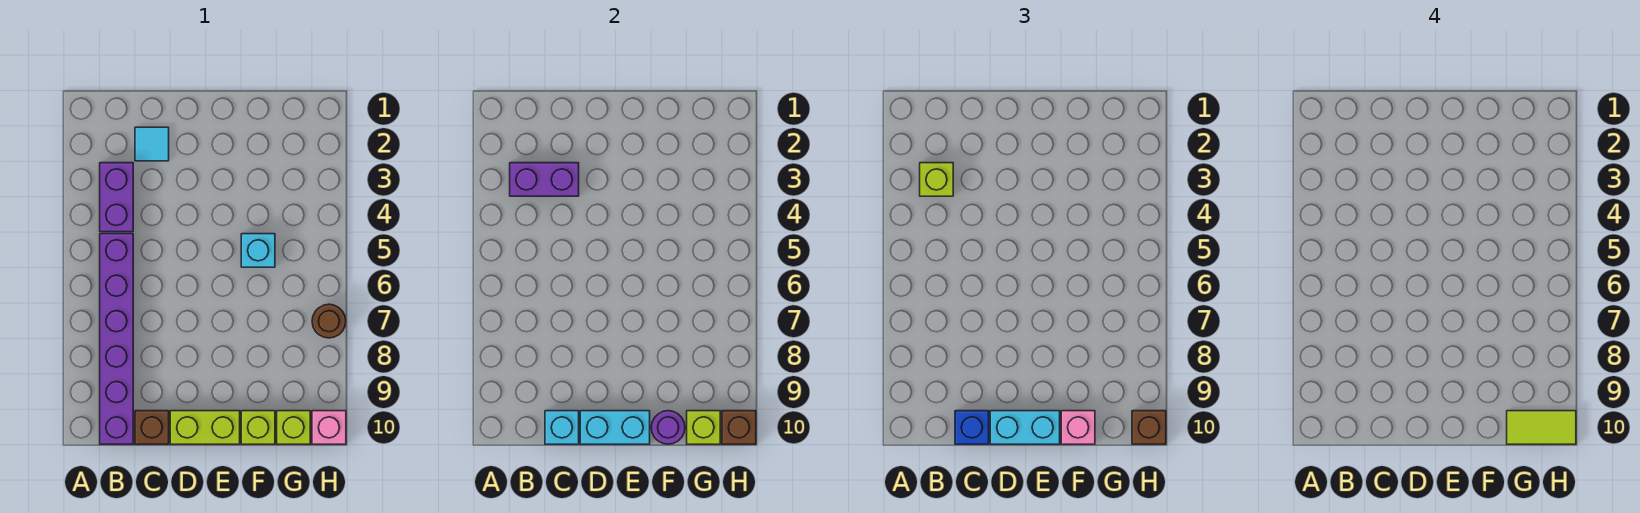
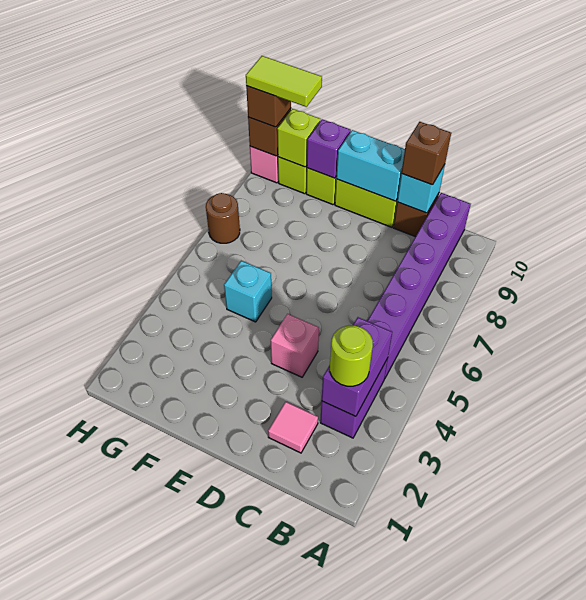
purple brick B3:C3 level 2 -> purple brick B3:B4 level 2
lime brick B3 level 3 -> lime round brick B3 level 3
cyan tile C2 level 1 -> pink tile C2 level 1
blue brick C10 level 3 -> brown brick C10 level 3
cyan brick D10:E10 level 3 -> none
purple round brick F10 level 2 -> purple brick F10 level 2
pink brick F10 level 3 -> pink brick D4 level 1

